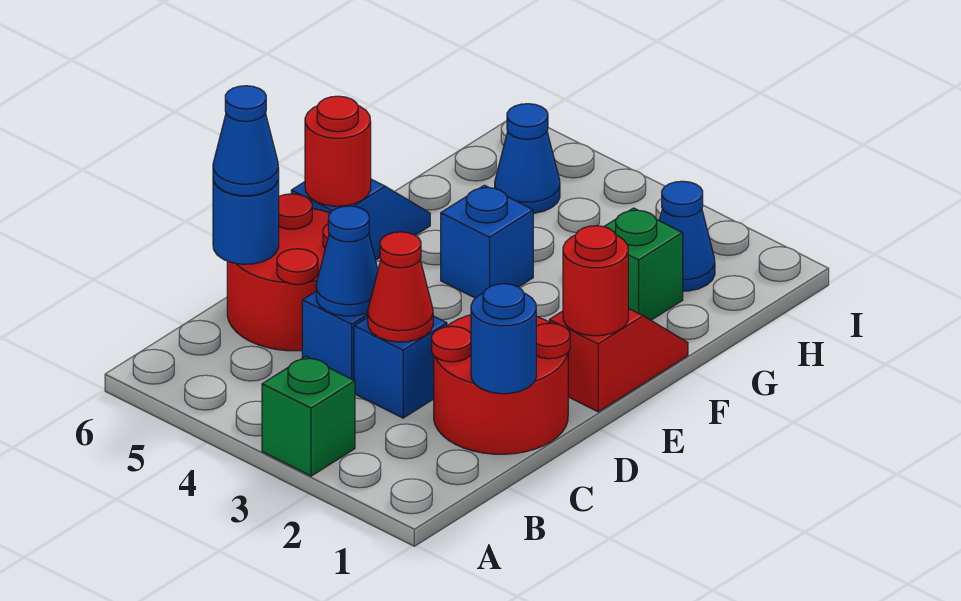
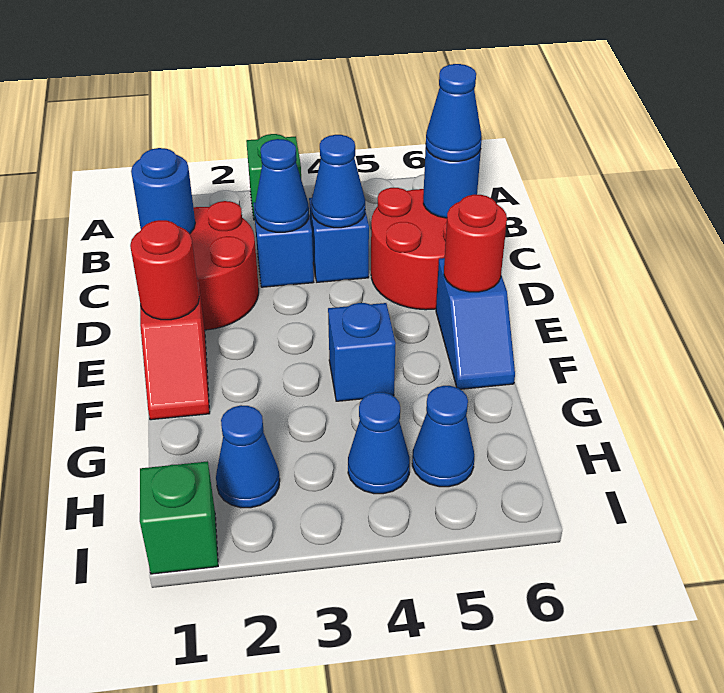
red cone C3 level 2 -> blue cone C3 level 2
green brick G2 level 1 -> green brick I1 level 1
none -> blue cone H4 level 1

